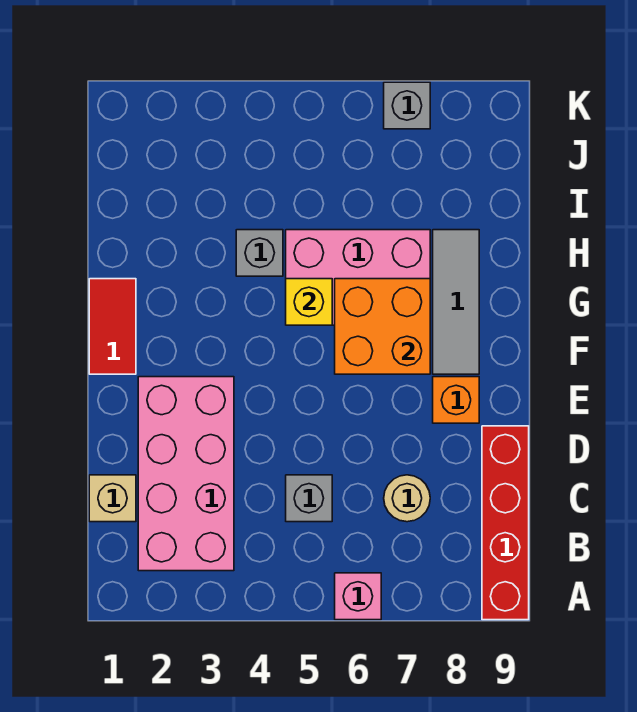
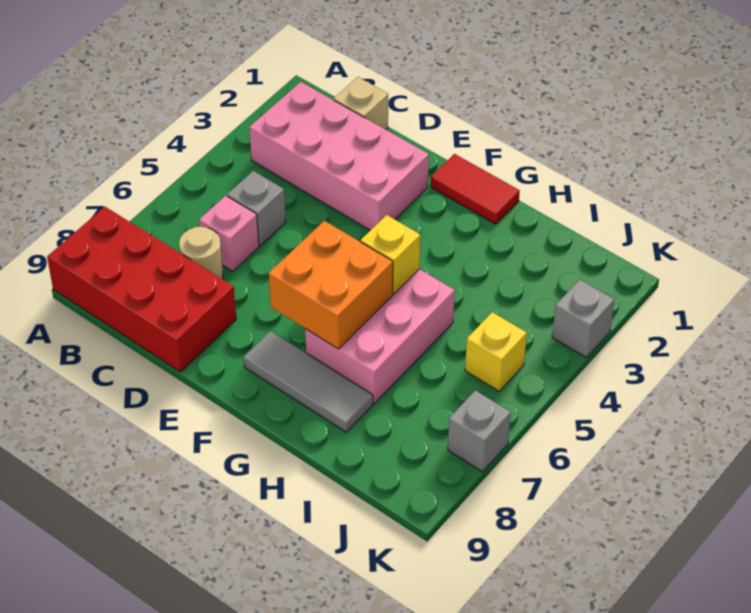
pink brick A6 level 1 -> pink brick C6 level 1
red brick A9:D9 level 1 -> red brick A8:D9 level 1
orange brick E8 level 1 -> none
grey brick H4 level 1 -> grey brick K3 level 1
none -> yellow brick J5 level 1

